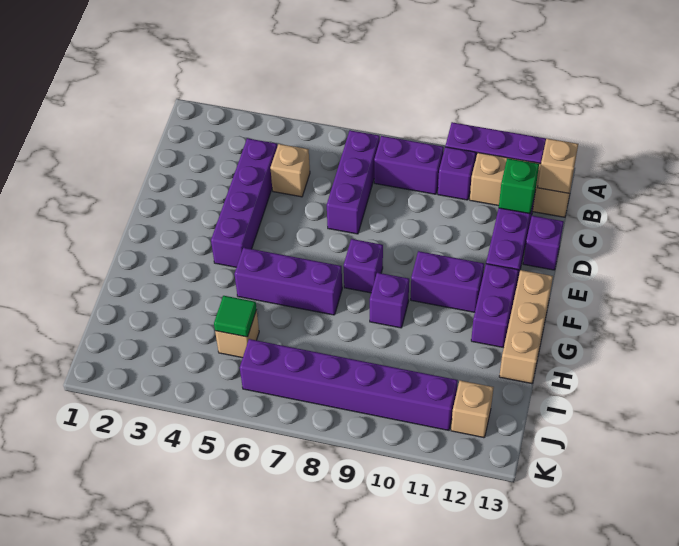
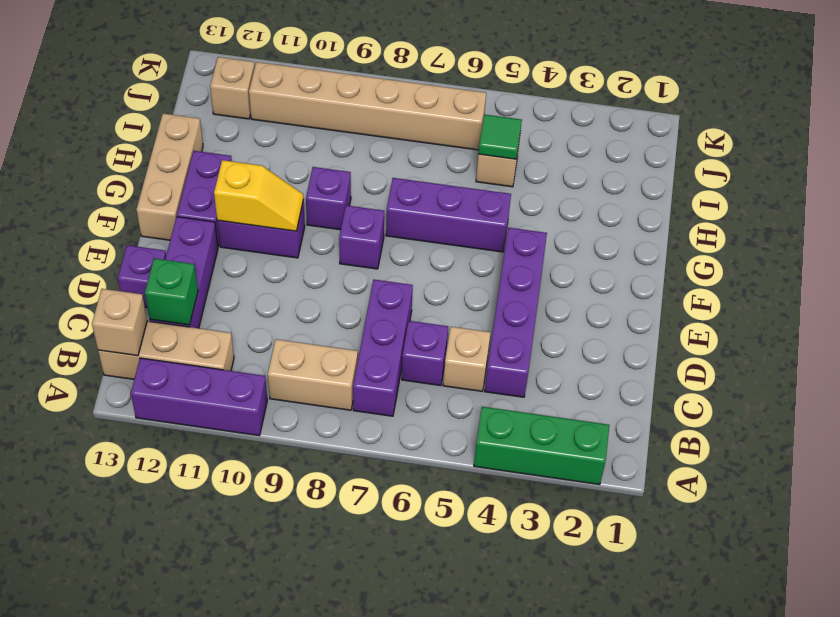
none -> green brick A2:A4 level 1
purple brick B8:B9 level 1 -> tan brick B8:B9 level 1
purple brick B10 level 1 -> purple brick C6 level 1
none -> yellow slope F10:F11 level 2 top 11
purple brick J6:J11 level 1 -> tan brick J6:J11 level 1

